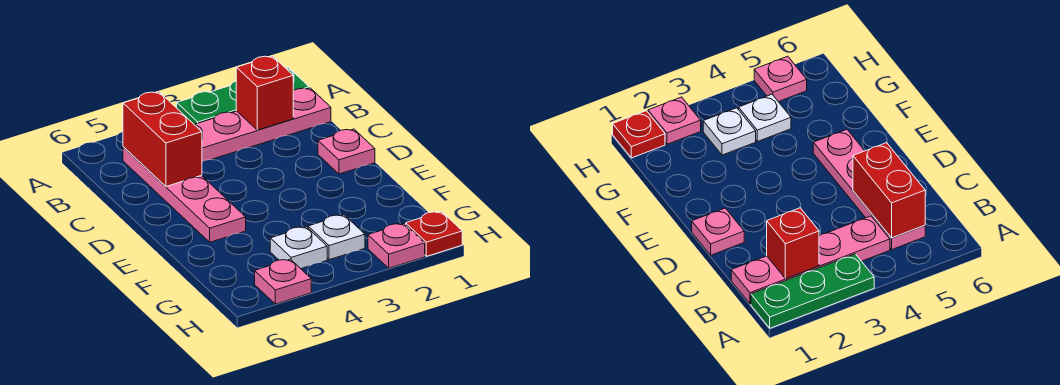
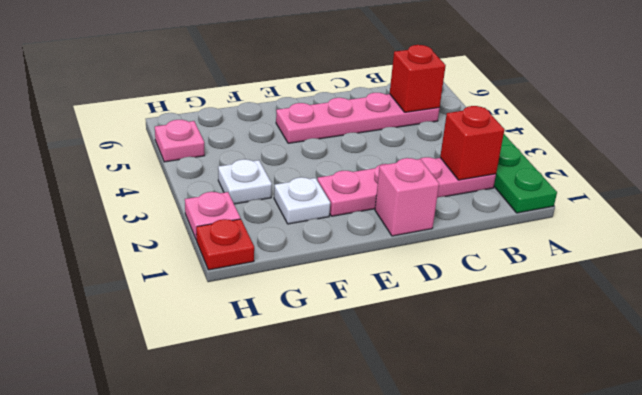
pink plate B1:B4 level 1 -> pink plate B2:E2 level 1
red brick B5:C5 level 2 -> red brick B5 level 2
pink plate D1 level 1 -> pink brick D1 level 1
white plate G4 level 1 -> white plate F2 level 1

